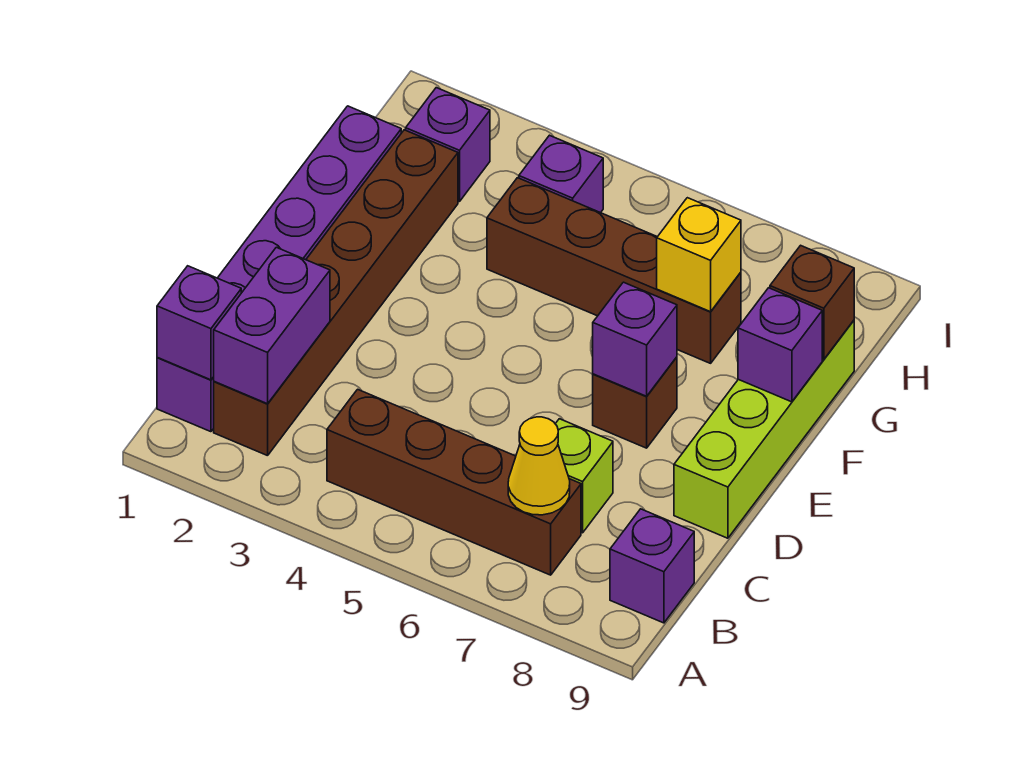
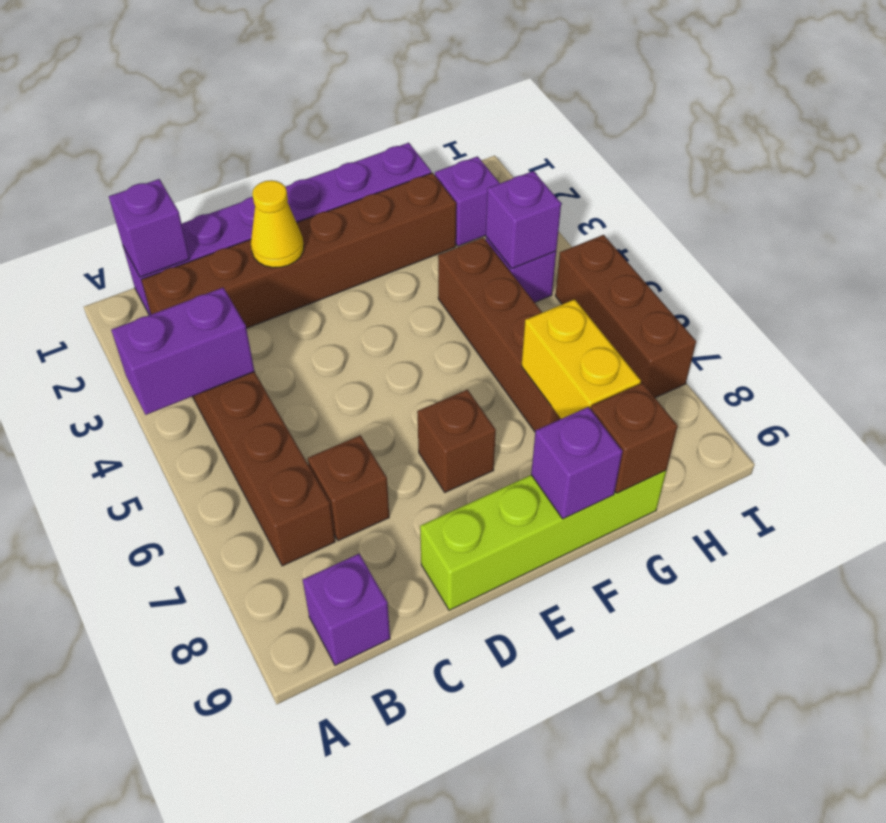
purple brick B2:C2 level 2 -> purple brick A4:B4 level 2
yellow cone B7 level 2 -> yellow cone D2 level 2
lime brick C7 level 1 -> brown brick C7 level 1
purple brick E7 level 2 -> purple brick H4 level 2
yellow brick G7 level 2 -> yellow brick G7:G8 level 2
none -> brown brick I5:I7 level 1

